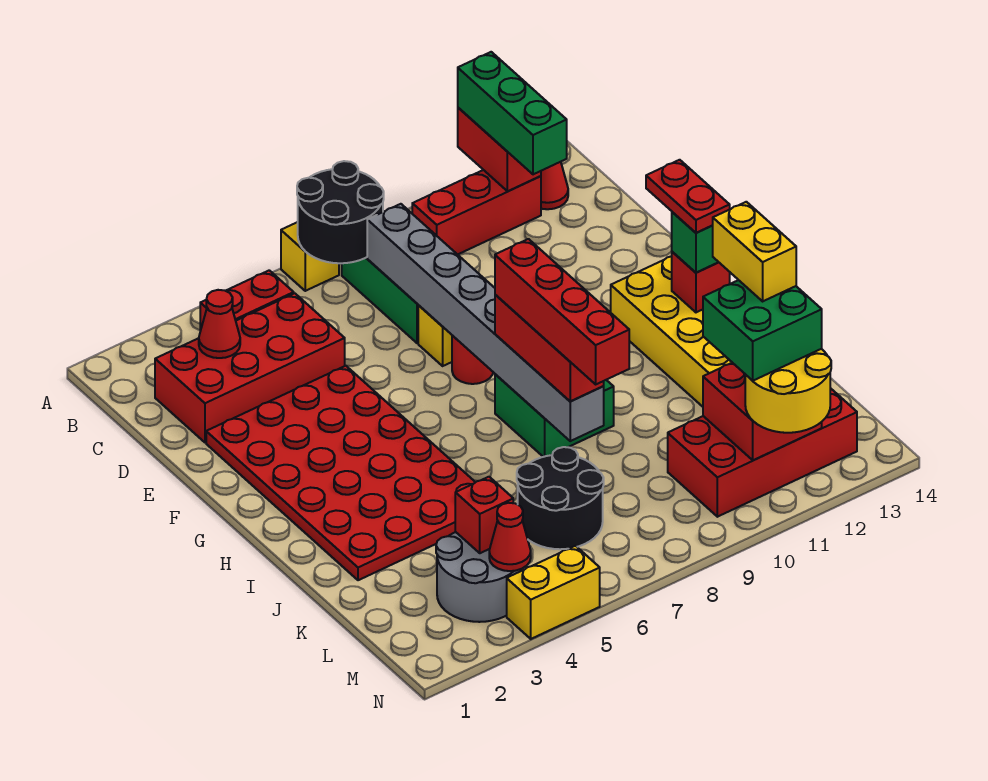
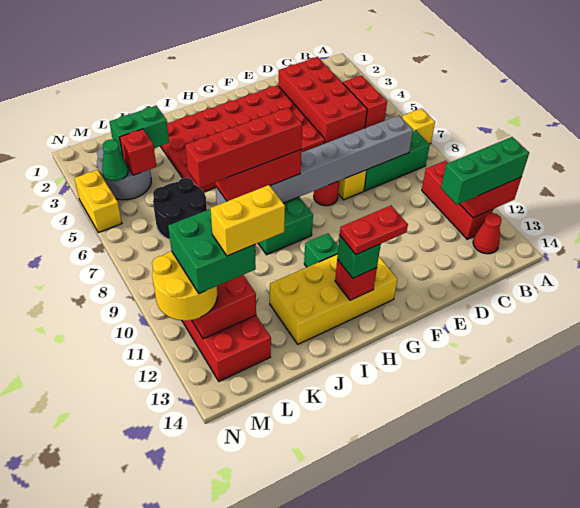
black round brick A7:B8 level 2 -> none
red cone C3 level 2 -> none
none -> green brick H11 level 1
none -> green brick K3:L3 level 2
red cone M4 level 2 -> green cone M4 level 2

